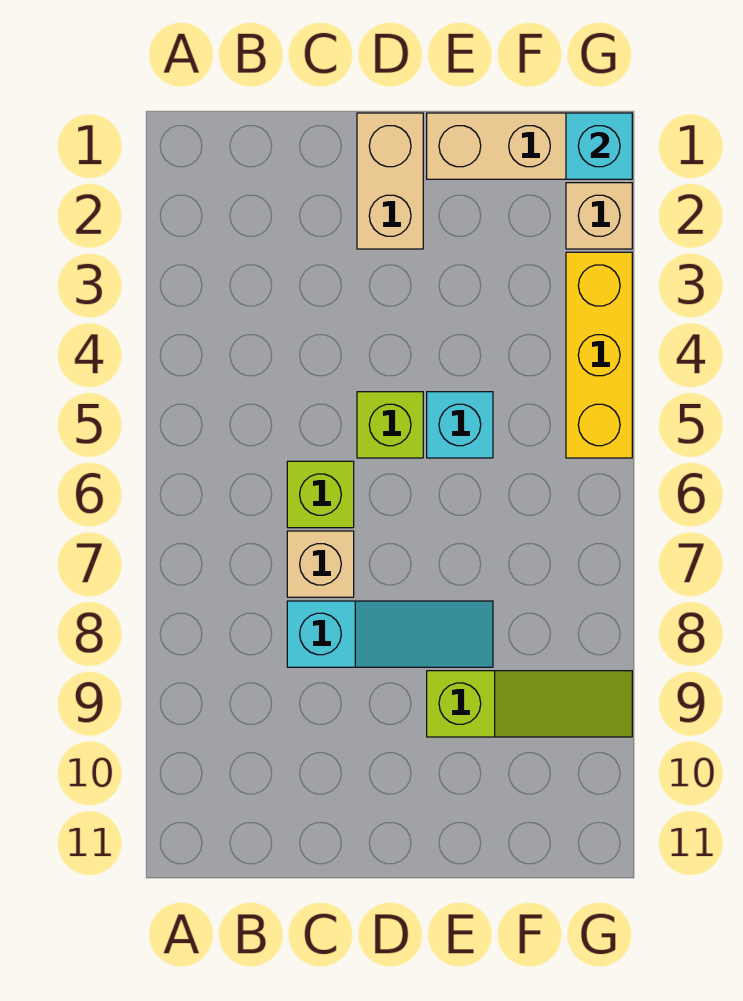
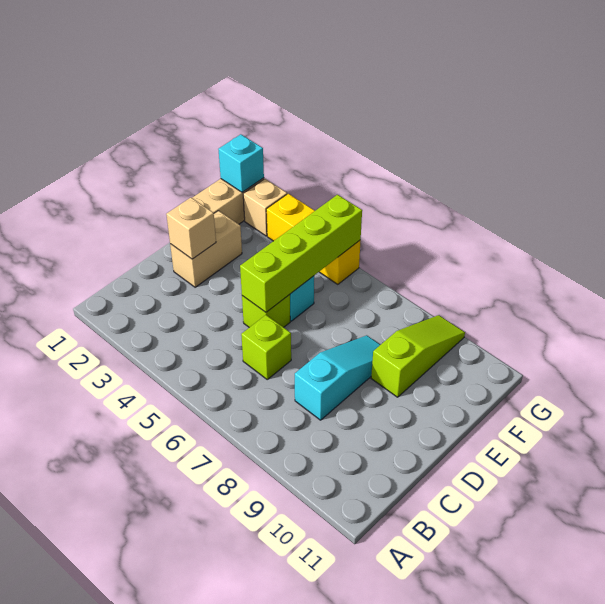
tan brick C7 level 1 -> tan brick D2 level 2
tan brick D1:D2 level 1 -> tan brick D2:E2 level 1
none -> lime brick D5:G5 level 2

